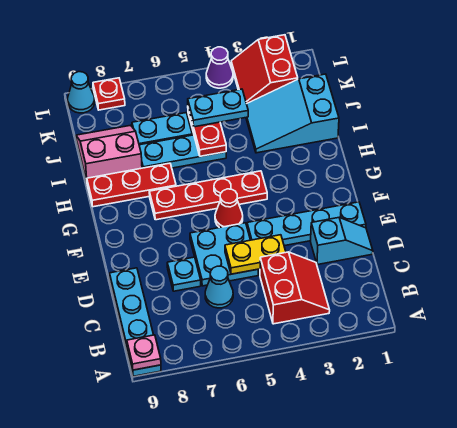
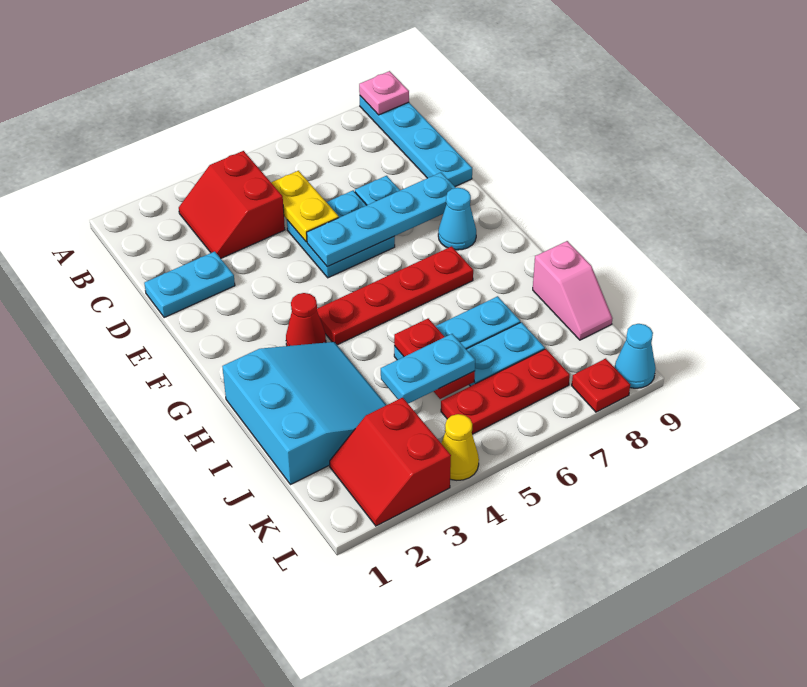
cyan cone C6 level 1 -> cyan cone F8 level 1
cyan slope D1:D2 level 1 top 2 -> cyan plate D1:D2 level 1
yellow plate D4:D5 level 2 -> yellow plate C5:D5 level 2
cyan plate E1:E4 level 1 -> cyan plate E5:E8 level 2
red cone F5 level 1 -> red cone G3 level 1
red plate H7:H9 level 1 -> red plate K5:K7 level 1
cyan slope I1:J3 level 1 top 1 -> cyan slope H1:J3 level 1 top 1
pink slope I8:J9 level 1 top I -> pink slope I9:J9 level 1 top I
red slope K2:L3 level 1 top 2 -> red slope K2:L3 level 1 top 3
purple cone L4 level 1 -> yellow cone L4 level 1

